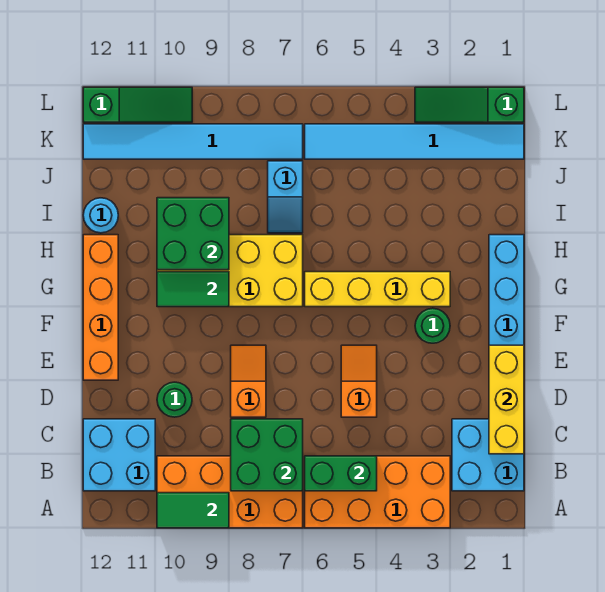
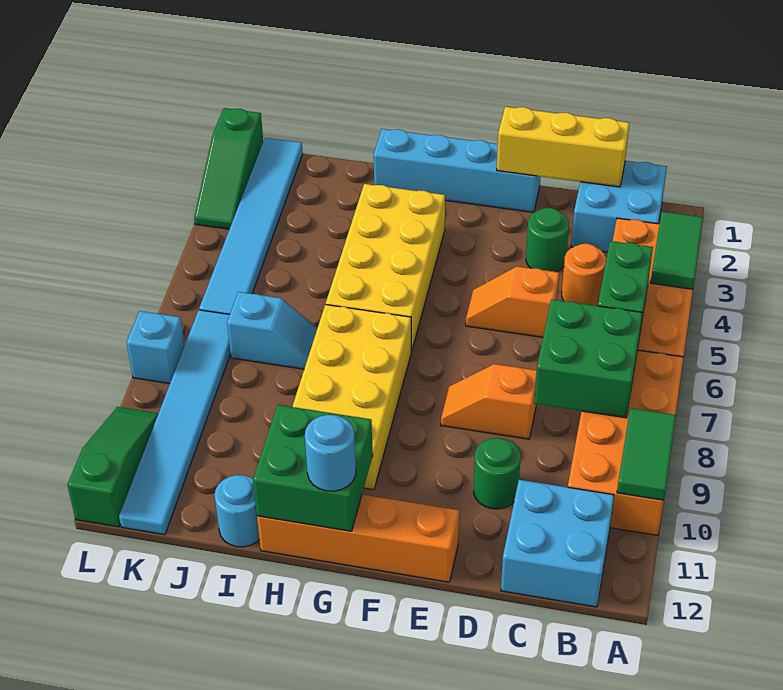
none -> orange round brick C4 level 1
green round brick F3 level 1 -> green round brick D3 level 1
yellow brick G3:G6 level 1 -> yellow brick G3:H6 level 1
green tile G9:G10 level 2 -> green tile A3:A4 level 2
none -> cyan round brick G12 level 3
green brick H9:I10 level 2 -> green brick G11:H12 level 2
none -> cyan brick L8 level 1

